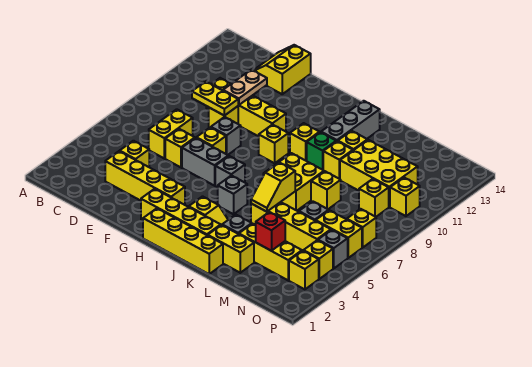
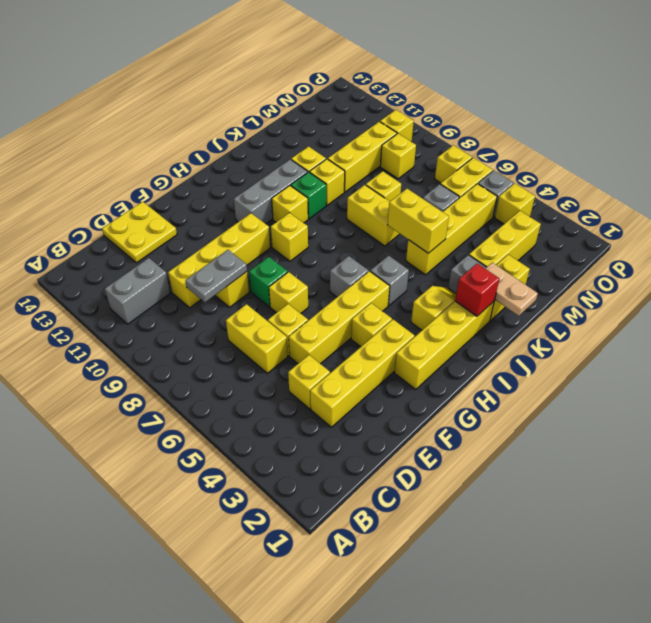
yellow plate D9:E9 level 2 -> grey plate D9:E9 level 2
yellow slope D13:E14 level 1 top E -> yellow plate D13:E14 level 1
tan plate E10:E11 level 2 -> tan plate K1:K2 level 2
grey brick F6:G6 level 1 -> grey brick B11:C11 level 1
grey brick F8 level 1 -> green brick F8 level 1
yellow brick H1:K1 level 1 -> yellow brick E5:H5 level 1
yellow brick J7:K8 level 1 -> yellow brick K7:K8 level 1
grey brick J11:J13 level 1 -> grey brick H11:J11 level 1
yellow slope K5:K6 level 2 top 6 -> yellow brick K5:K6 level 2
yellow brick L10:N11 level 1 -> yellow brick L10:N10 level 1
red brick M3 level 2 -> red brick J2 level 2
yellow brick O3 level 1 -> yellow brick G4 level 1

